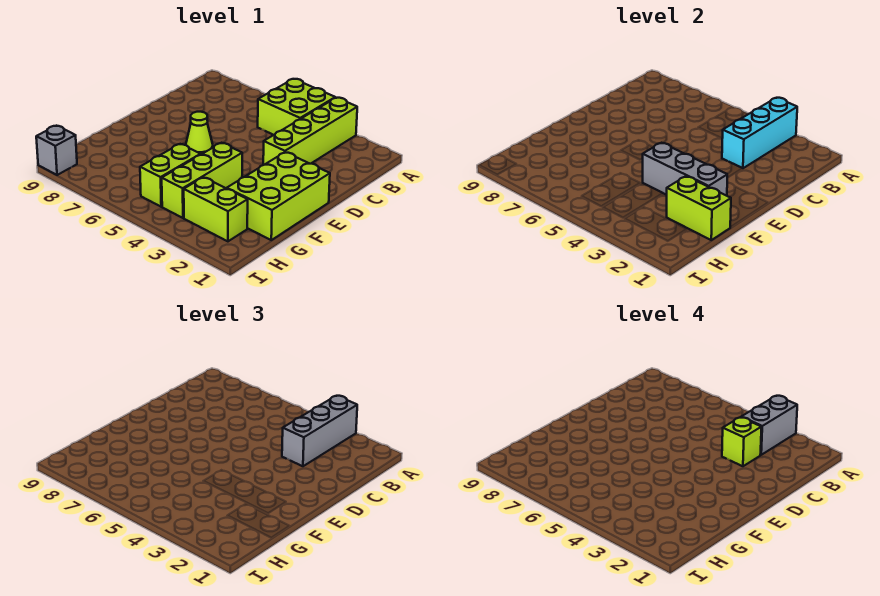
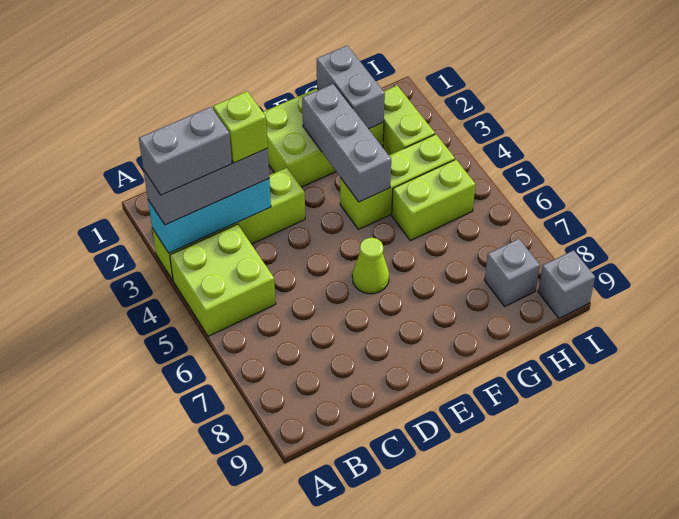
lime brick G1:G2 level 2 -> grey brick G1:G2 level 2
none -> grey brick H8 level 1

